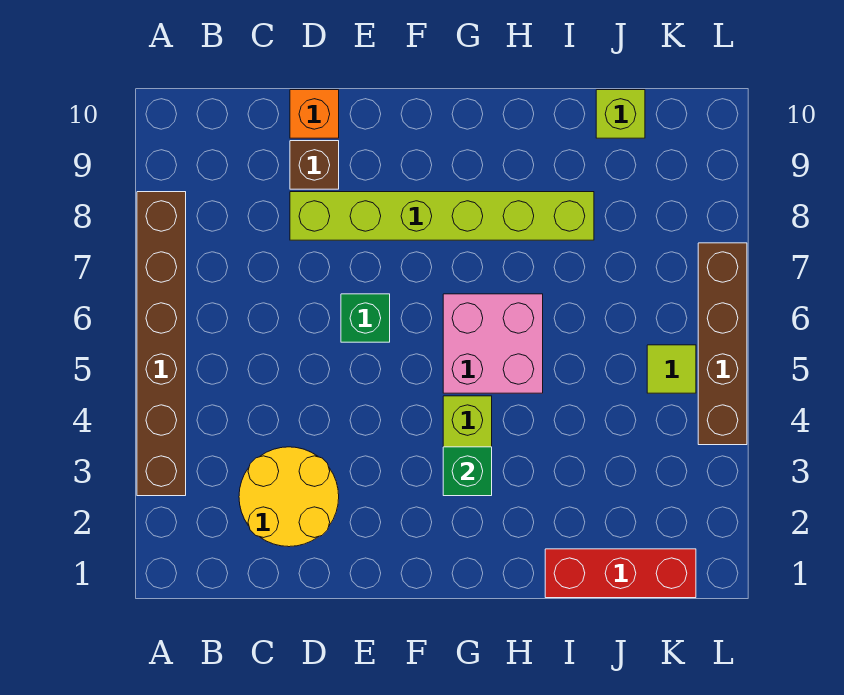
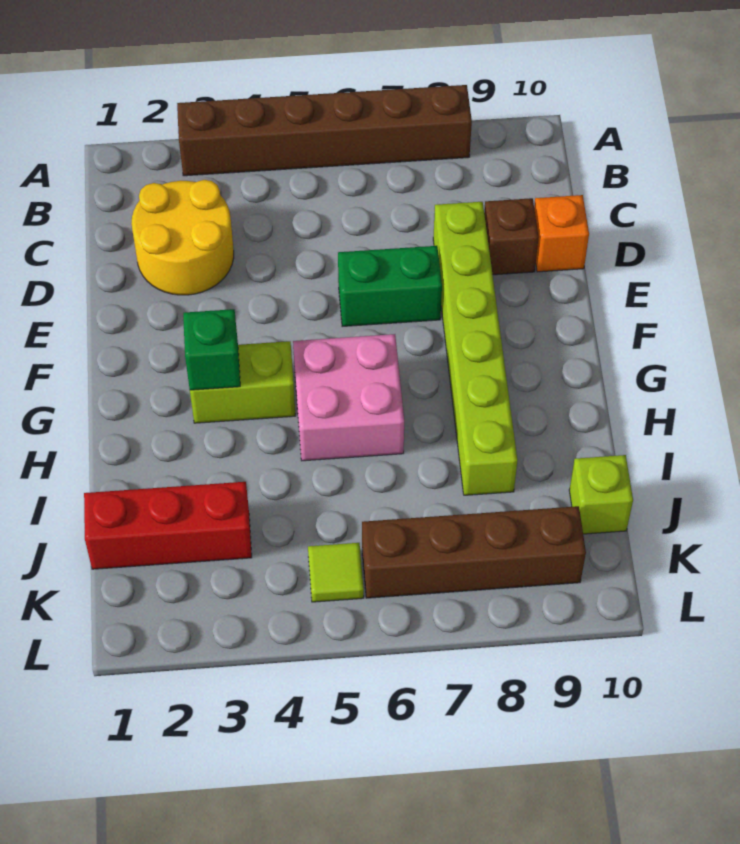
green brick E6 level 1 -> green brick E6:E7 level 1
red brick I1:K1 level 1 -> red brick J1:J3 level 1
brown brick L4:L7 level 1 -> brown brick K6:K9 level 1

